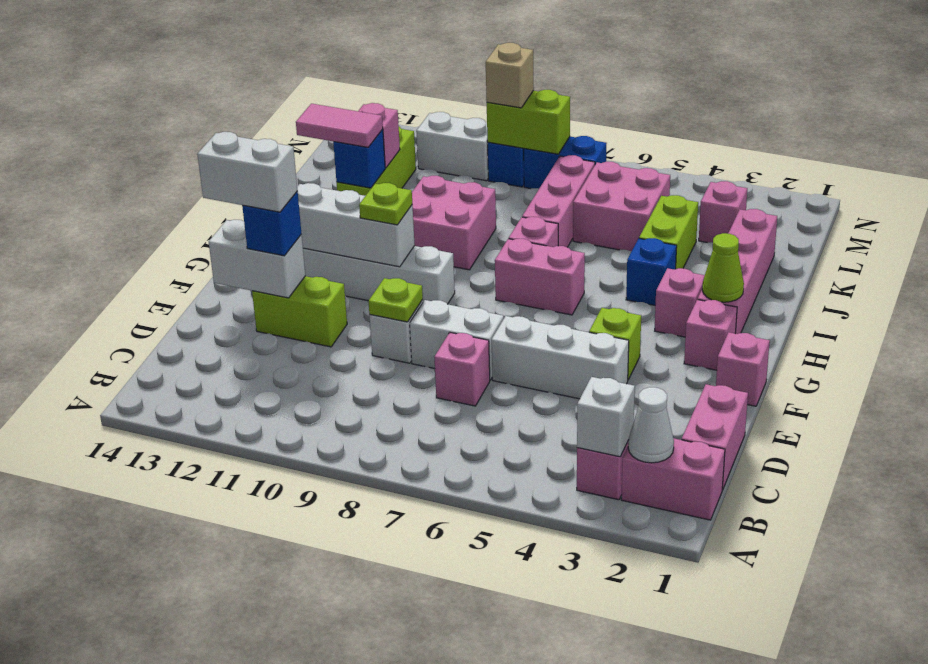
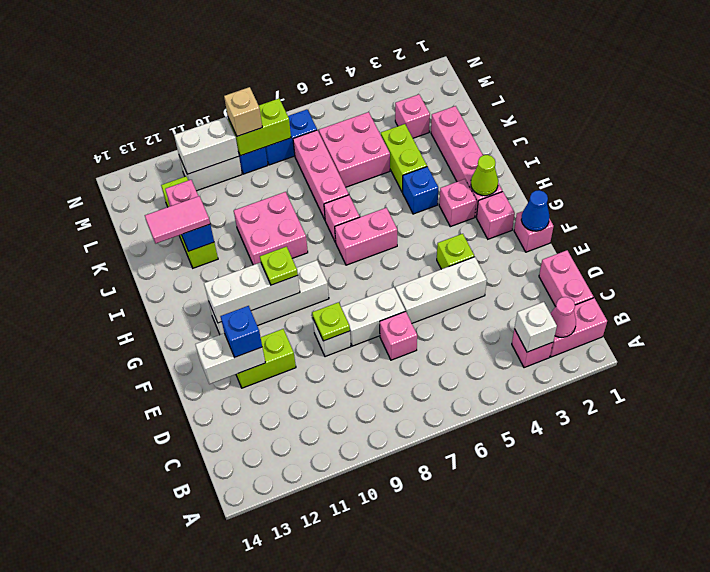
white cone B2 level 2 -> pink cone B2 level 2
white brick E12:E13 level 4 -> white brick M10:M11 level 2
none -> blue cone F1 level 2

